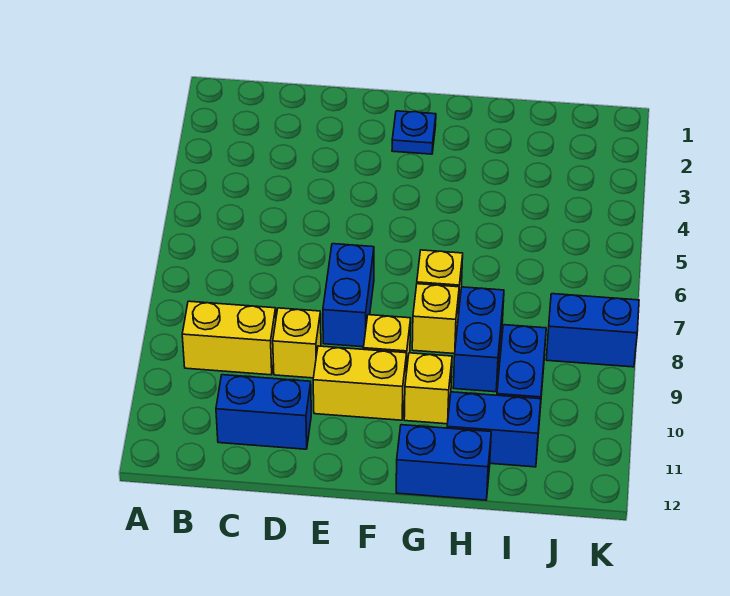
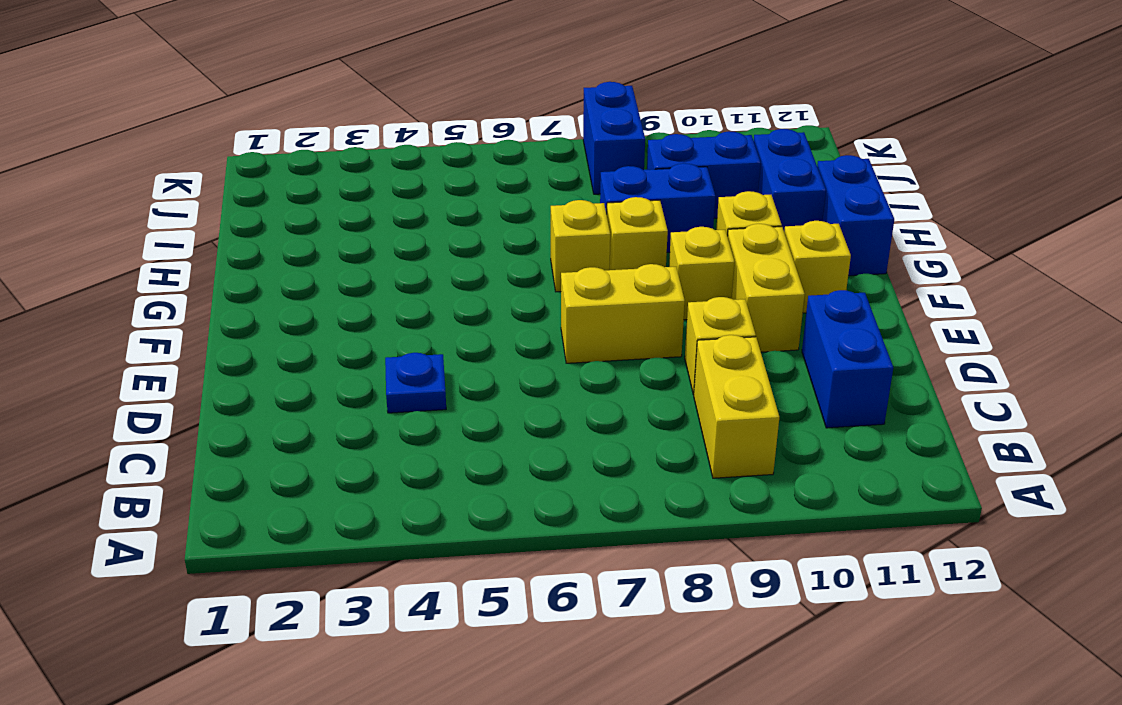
blue brick E7:E8 level 1 -> yellow brick E7:E8 level 1
blue plate F2 level 1 -> blue plate D4 level 1
none -> yellow brick F11 level 1

